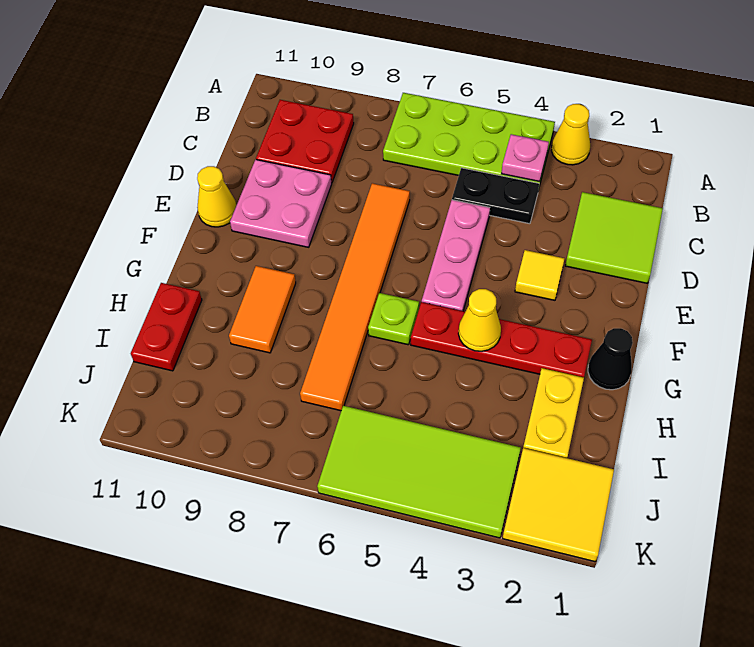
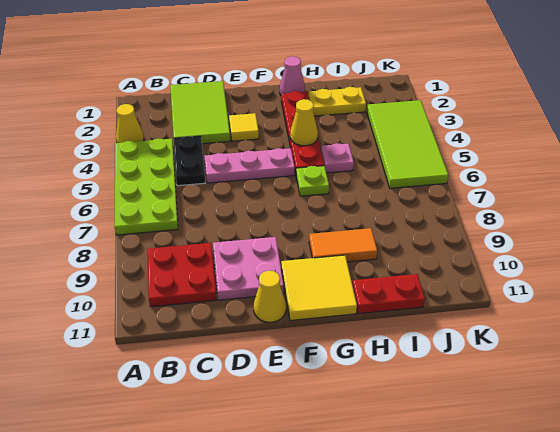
pink plate B4 level 2 -> pink plate H5 level 1
lime tile C1:D2 level 1 -> lime tile C1:D3 level 1
orange tile D7:I7 level 1 -> none
black cone G1 level 1 -> pink cone G1 level 1
yellow tile J1:K2 level 1 -> yellow tile F10:G11 level 1

